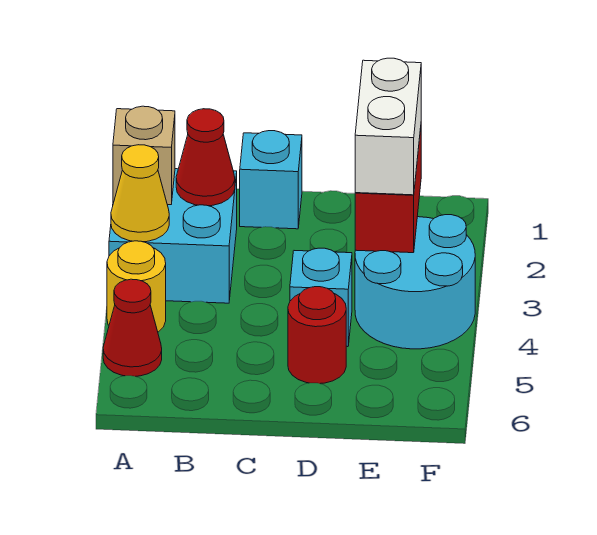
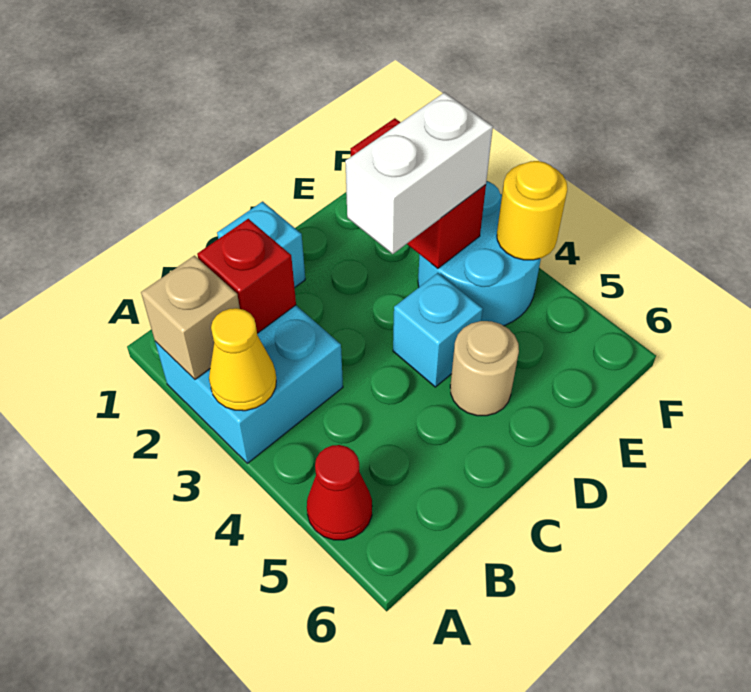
yellow round brick A4 level 1 -> yellow round brick F4 level 2
red cone B2 level 2 -> red brick B2 level 2
red round brick D5 level 1 -> tan round brick D5 level 1
white brick E2:E3 level 3 -> white brick D3:E3 level 3

